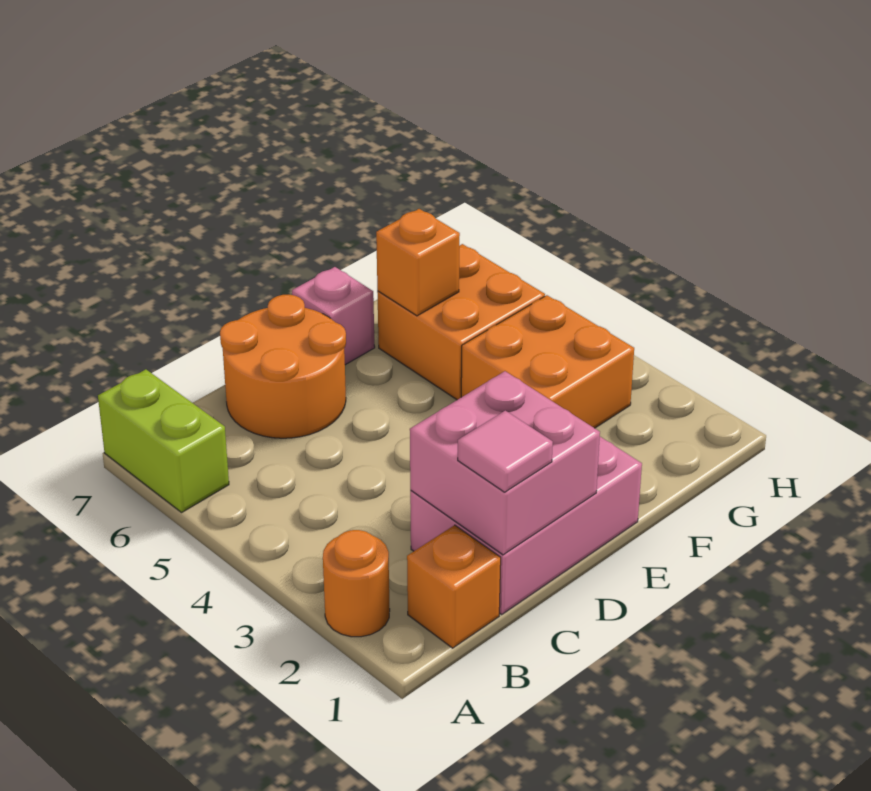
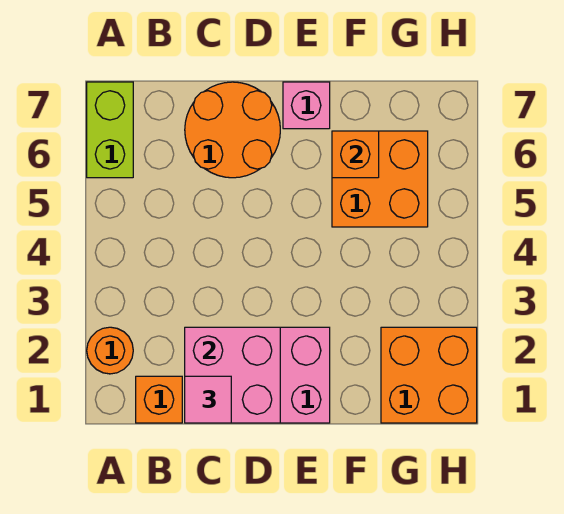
orange brick F3:G4 level 1 -> orange brick G1:H2 level 1

